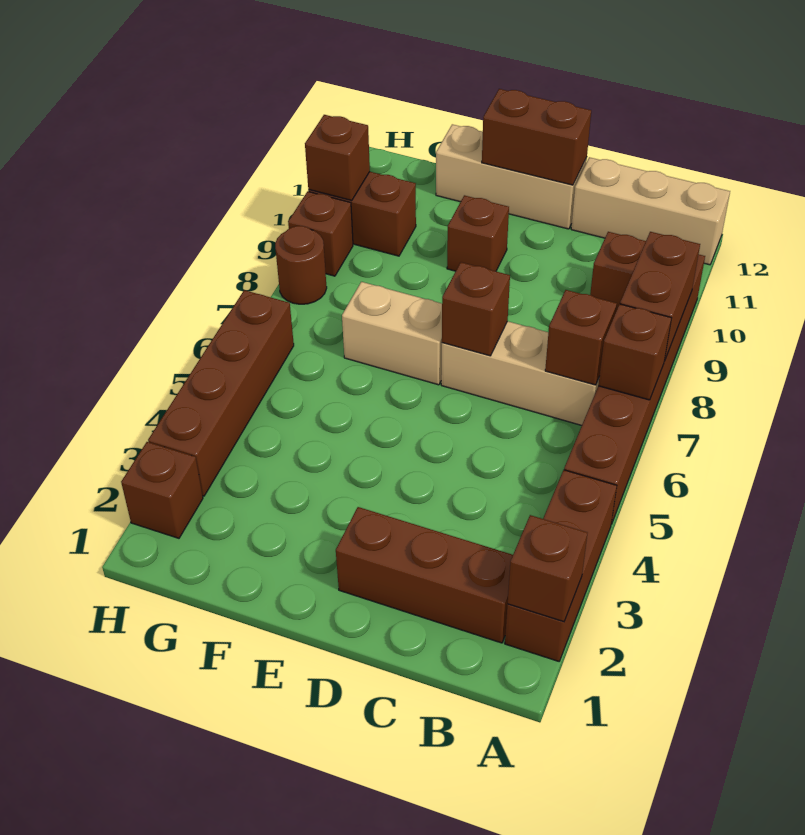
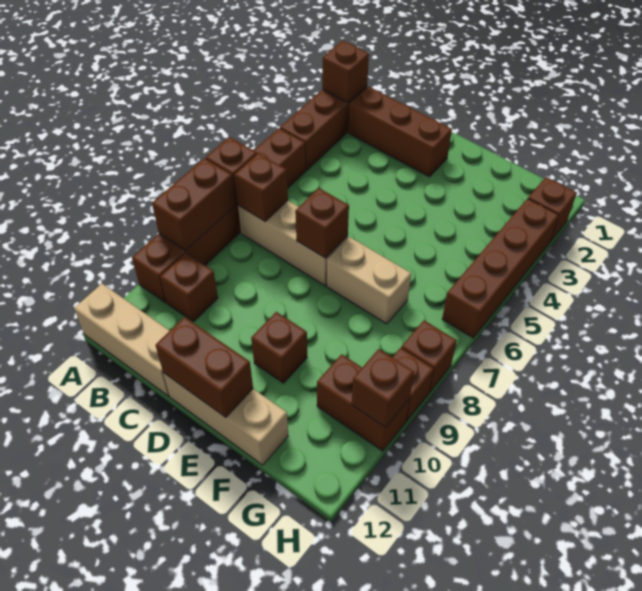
brown round brick H8 level 1 -> brown brick H8 level 1

